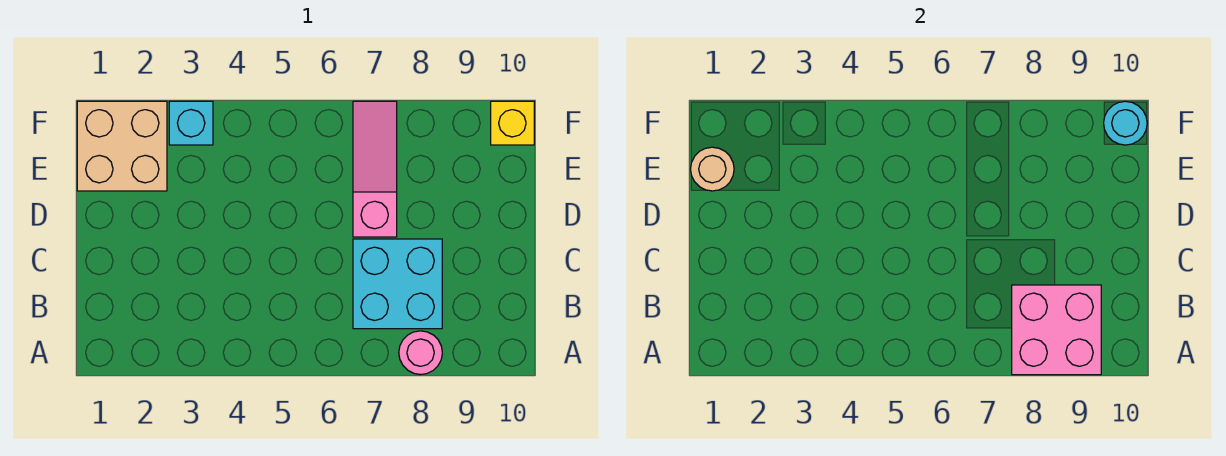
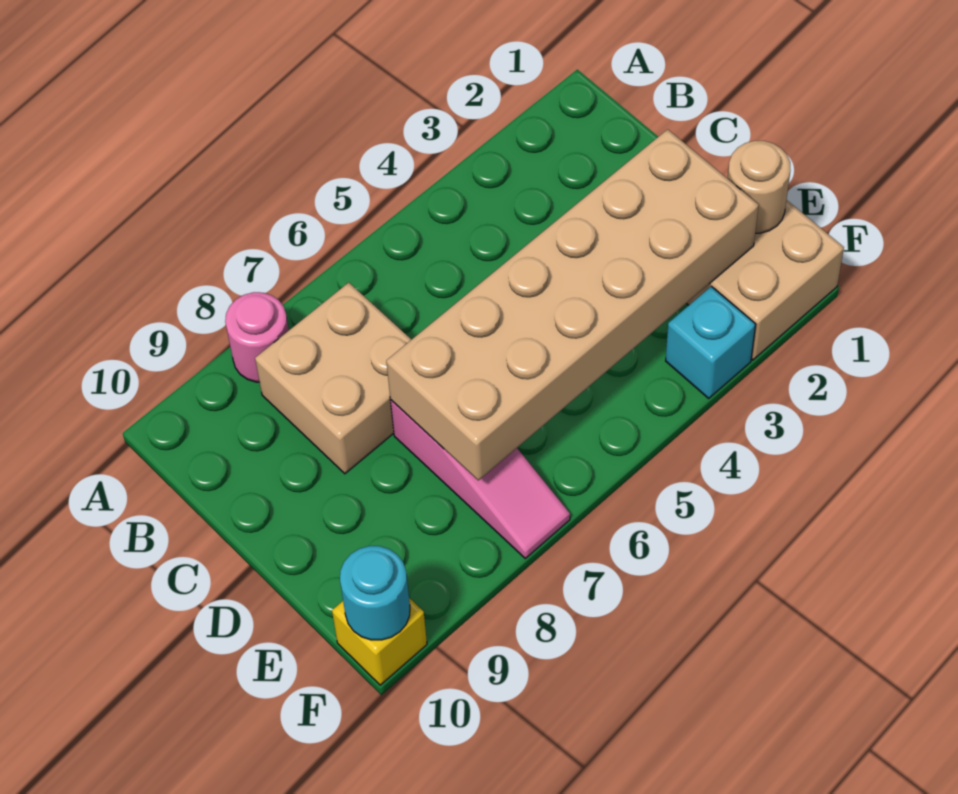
pink brick A8:B9 level 2 -> none
cyan brick B7:C8 level 1 -> tan brick B7:C8 level 1
none -> tan brick D2:E7 level 2

